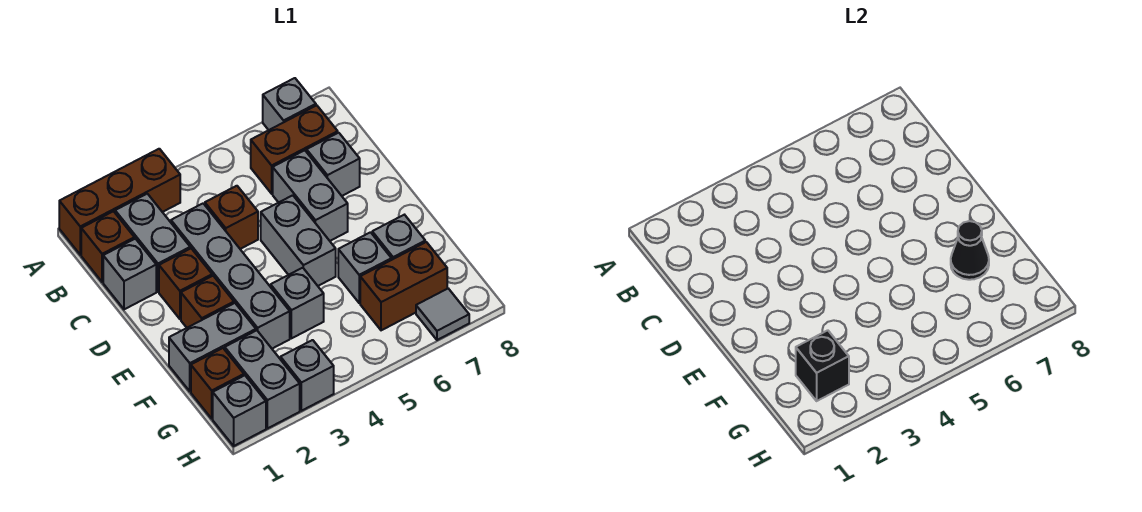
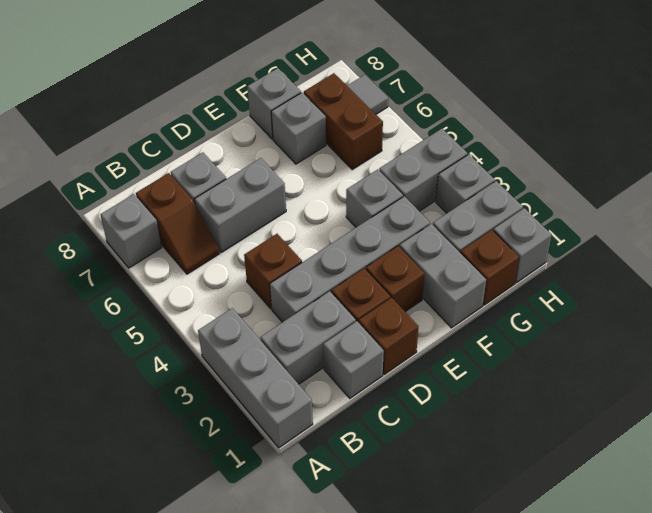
brown brick A1:A3 level 1 -> grey brick A1:A3 level 1
brown brick B1 level 1 -> brown brick D1 level 1
brown brick B6:B7 level 1 -> brown slope B6:B7 level 1 top 7
grey brick D5:E5 level 1 -> grey brick G4:H4 level 1
grey brick F6 level 1 -> grey brick F8 level 1
black cone F7 level 2 -> none
black brick G2 level 2 -> none

